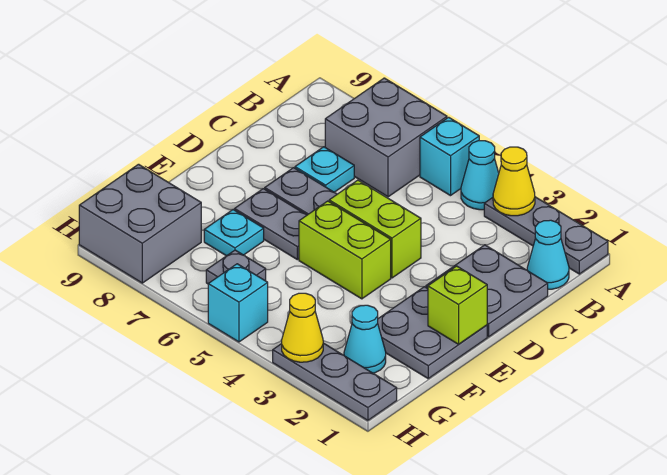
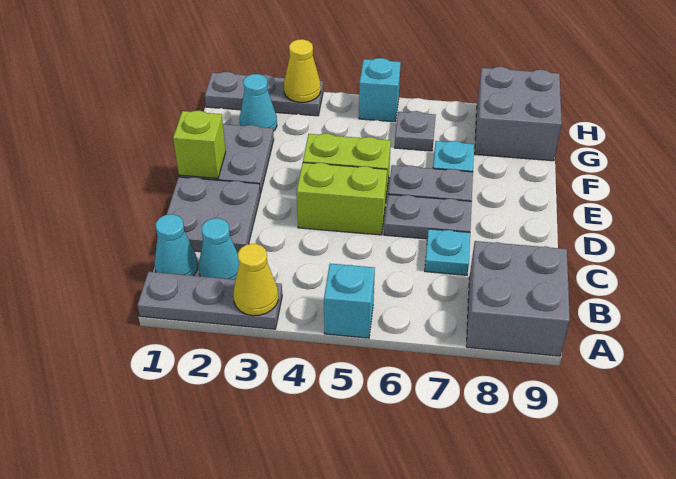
cyan cone A4 level 1 -> cyan cone B2 level 1
grey brick A6:B7 level 1 -> grey brick A8:B9 level 1

